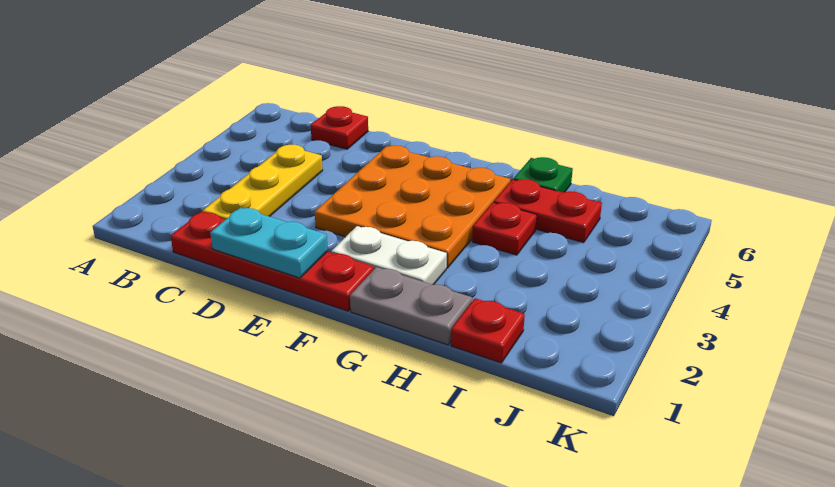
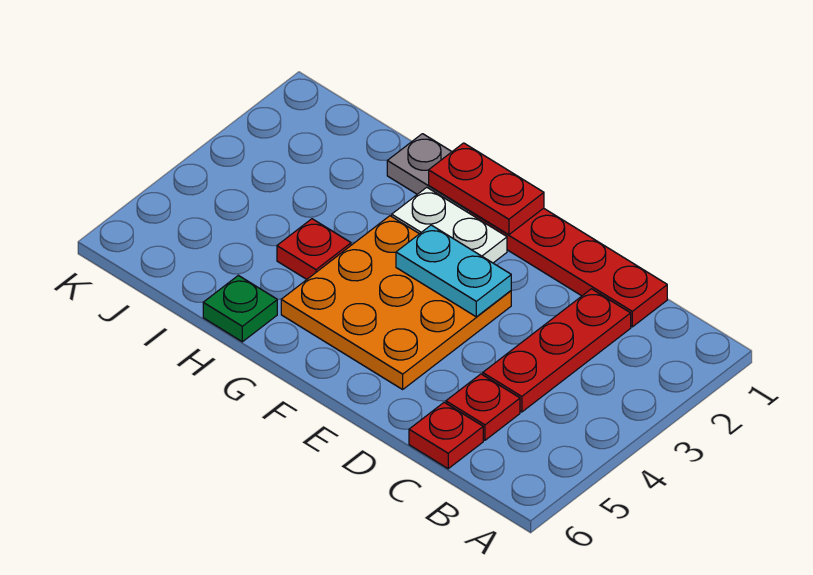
yellow plate C2:C4 level 1 -> red plate C2:C4 level 1
cyan plate D1:E1 level 2 -> cyan plate E3:F3 level 2
red plate H5:I5 level 1 -> red plate F1:G1 level 2
red plate I1 level 1 -> red plate C5 level 1

